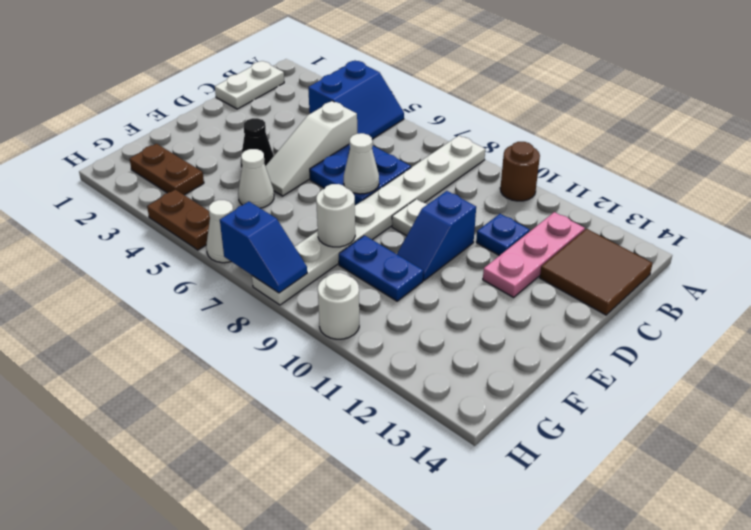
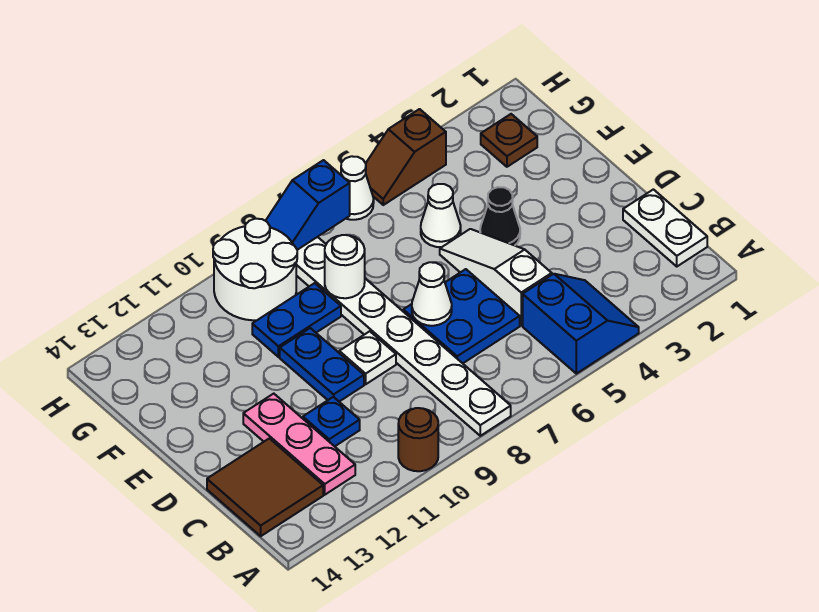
blue slope A4:B5 level 1 top 4 -> blue slope A4:B5 level 1 top 5
blue slope D10:E10 level 1 top D -> blue plate D10:E10 level 1
brown plate G2:G3 level 1 -> brown plate G2 level 1
brown plate H4:H5 level 1 -> brown slope H4:H5 level 1 top 4
white round brick H10 level 1 -> white round brick G9:H10 level 1

